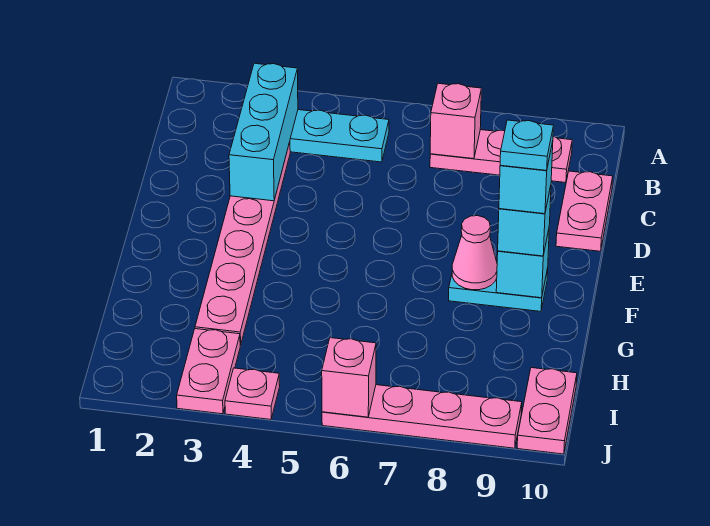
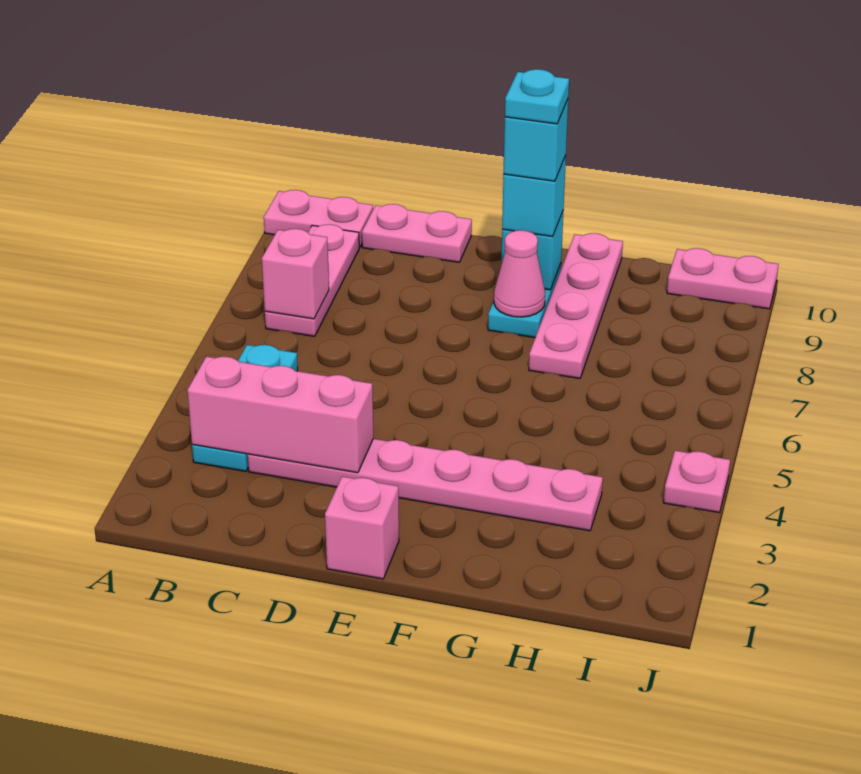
cyan brick B3:D3 level 2 -> pink brick B3:D3 level 2
pink plate I3:J3 level 1 -> pink plate A10:B10 level 1
pink plate J6:J9 level 1 -> pink plate G7:G10 level 1
pink brick J6 level 2 -> pink brick E1 level 1

